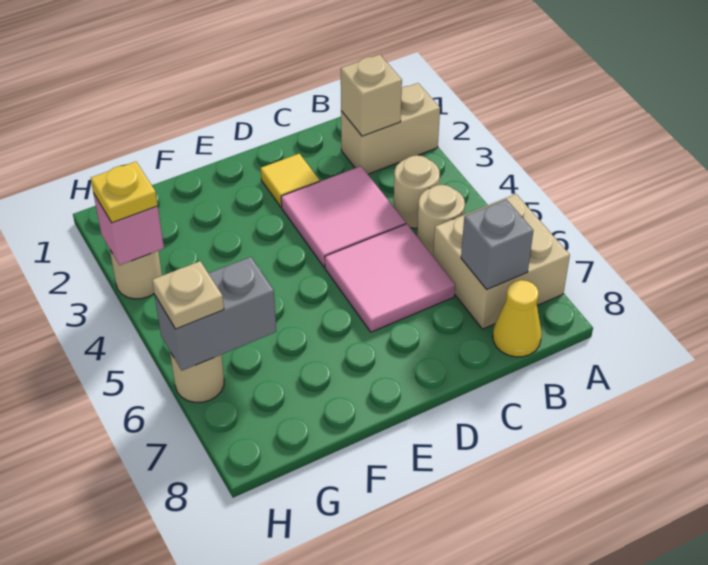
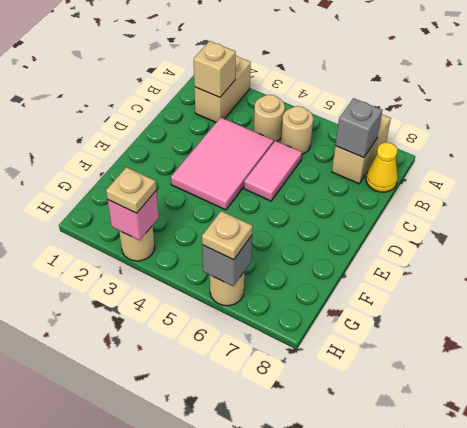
tan brick A6:B7 level 1 -> tan brick A7:B7 level 1
pink tile C3:D4 level 1 -> pink tile C3:E4 level 1
pink tile C5:D6 level 1 -> pink tile C5:D5 level 1
yellow tile D2 level 1 -> none
grey brick G6:H6 level 2 -> grey brick H6 level 2
yellow plate H3 level 3 -> tan plate H3 level 3

